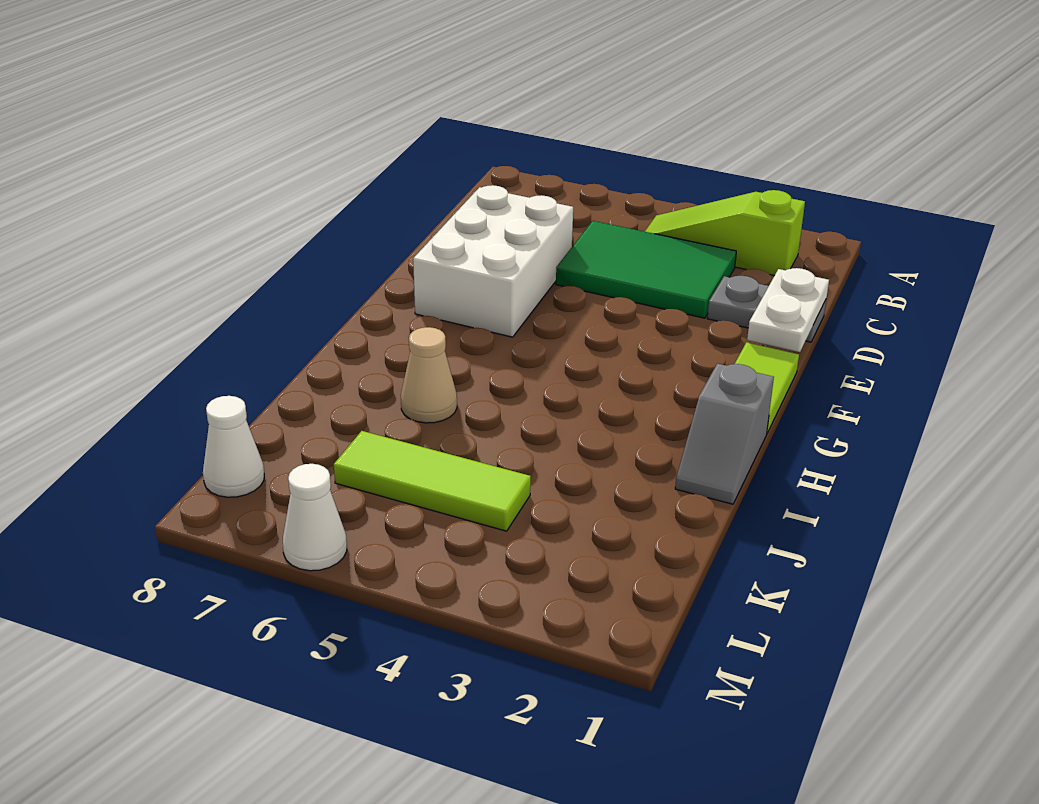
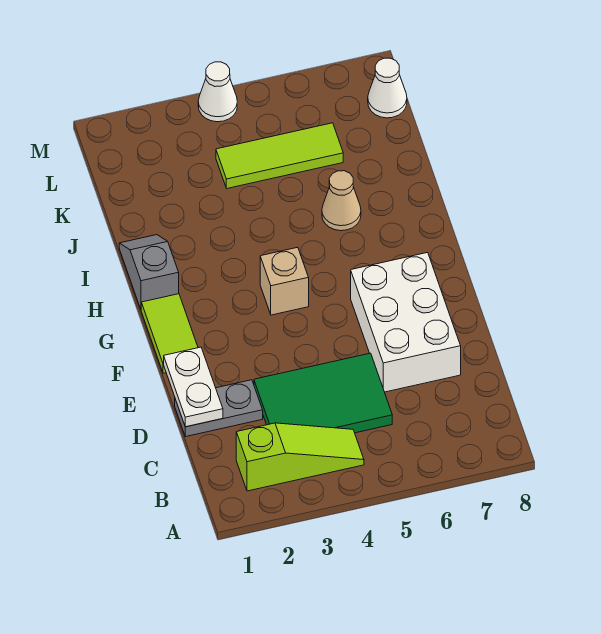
none -> tan brick G4 level 1
white cone M6 level 1 -> white cone M4 level 1

